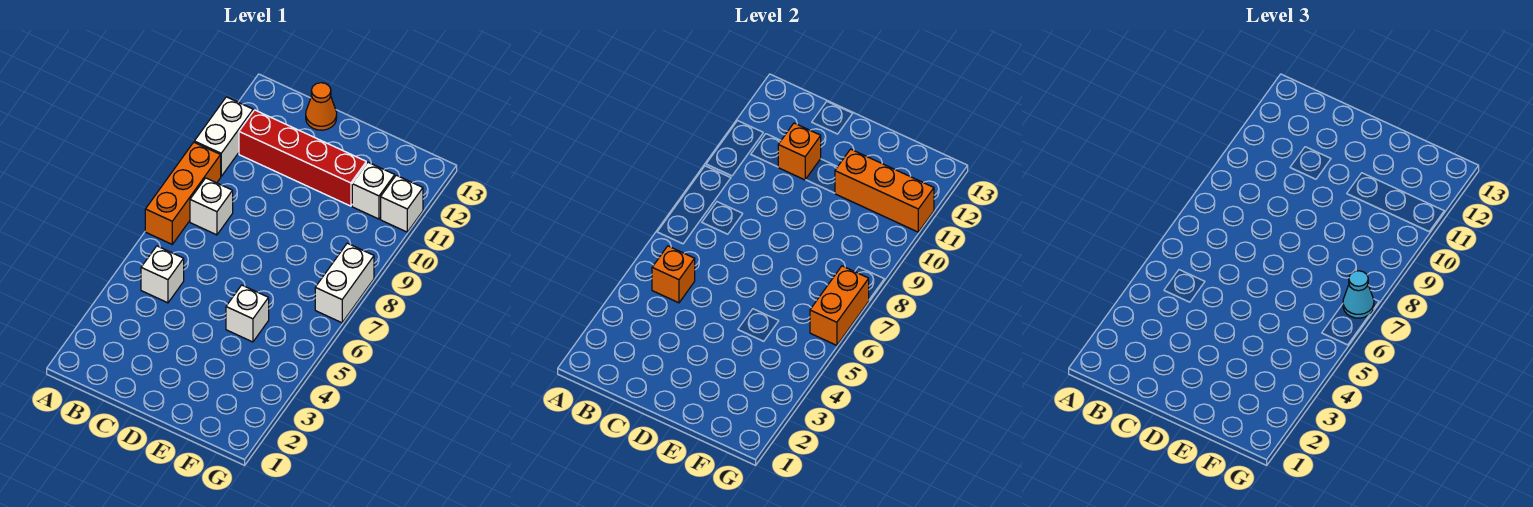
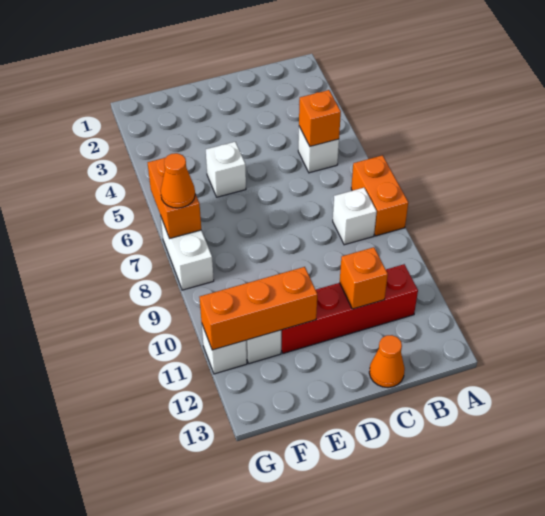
orange brick A7:A9 level 1 -> orange brick A7:A8 level 1
white brick A10:A11 level 1 -> none
cyan cone G7 level 3 -> orange cone G7 level 3

